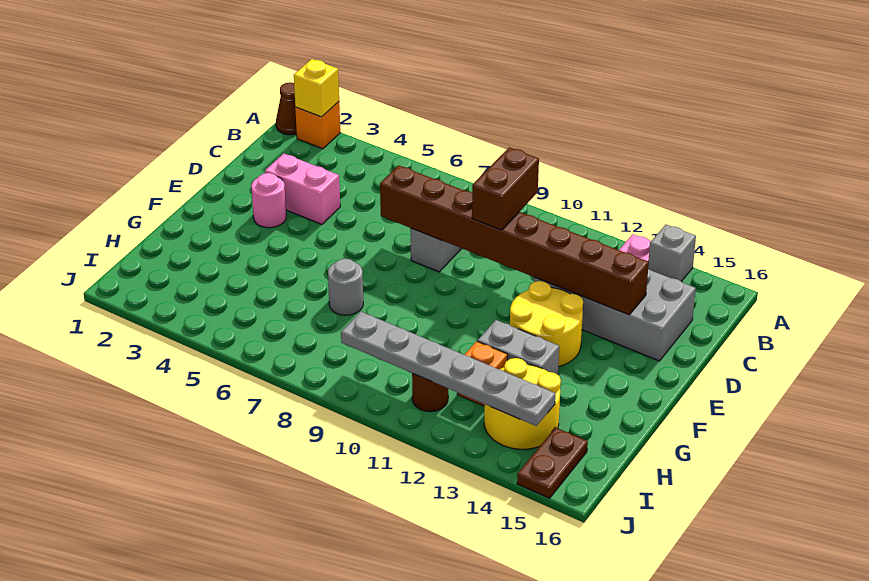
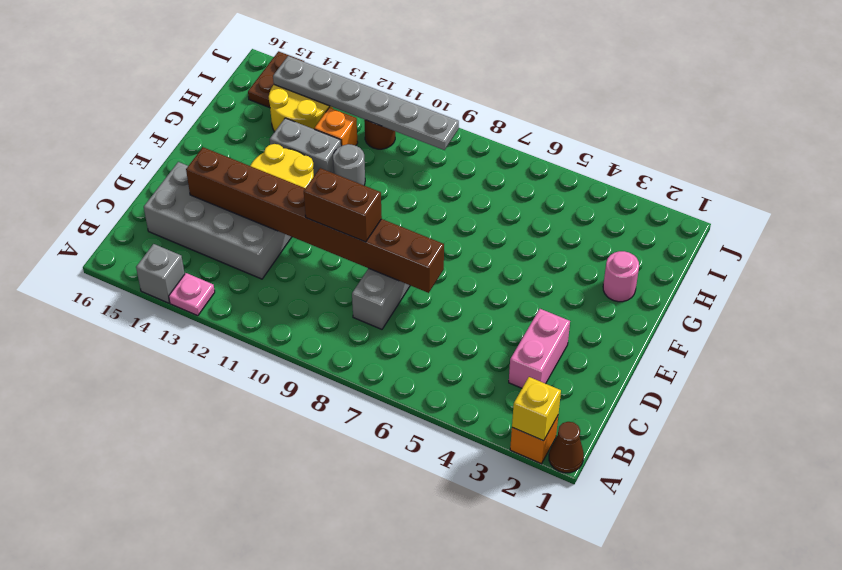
brown brick C10:D10 level 3 -> brown brick D9:D10 level 3
pink brick D3:D4 level 1 -> pink brick C3:D3 level 1
pink round brick E3 level 1 -> pink round brick G2 level 1
grey round brick G7 level 1 -> grey round brick G11 level 1

